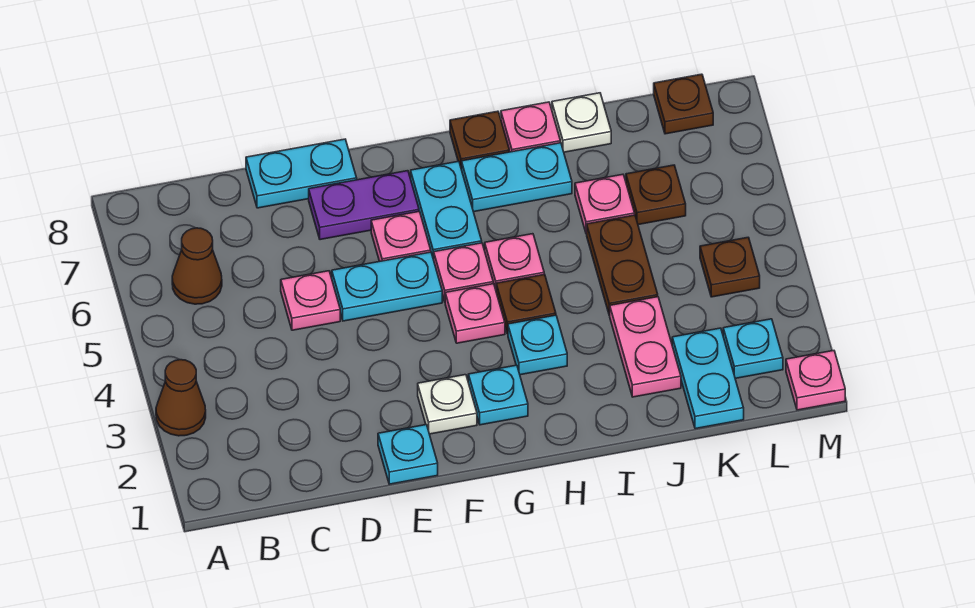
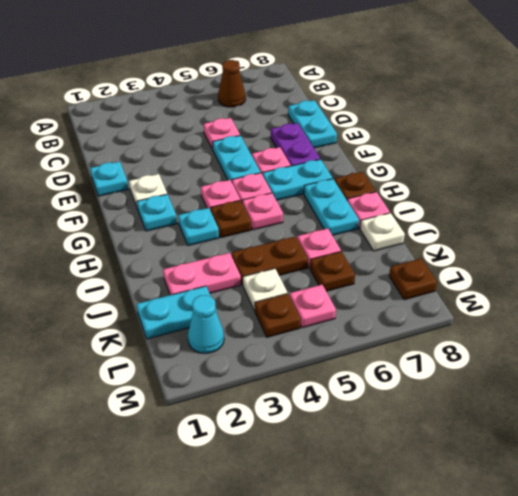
brown cone A3 level 1 -> none
none -> white plate K4 level 1
cyan plate L2 level 1 -> cyan cone L2 level 1
pink plate M1 level 1 -> pink plate L5 level 1

